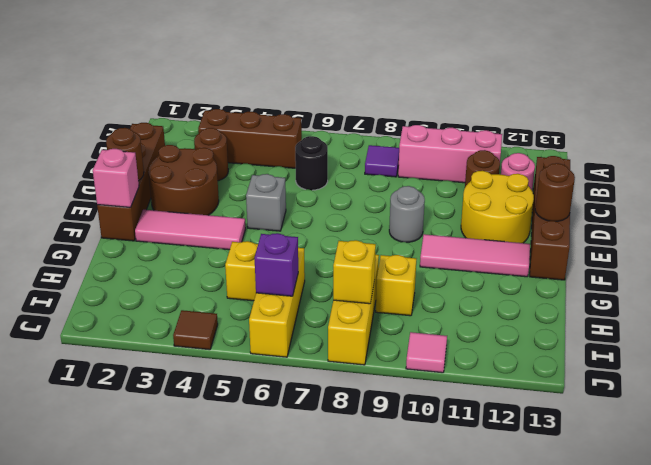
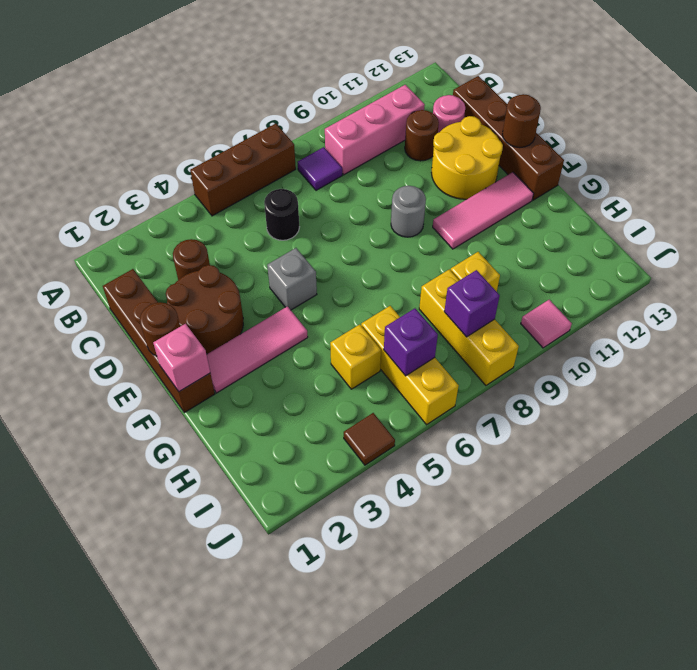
brown brick B3:B5 level 1 -> brown brick A5:A7 level 1
yellow brick I8 level 2 -> purple brick I8 level 2

